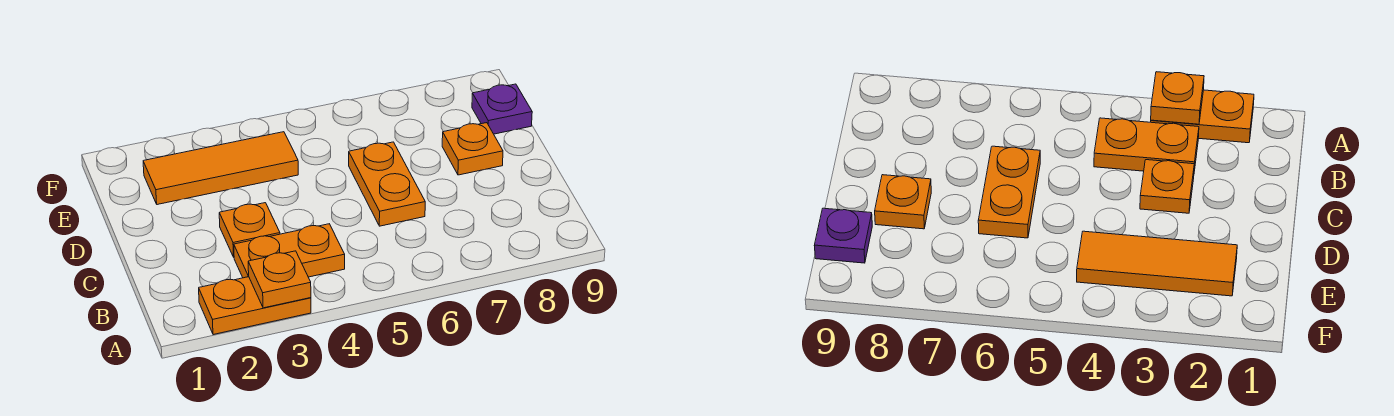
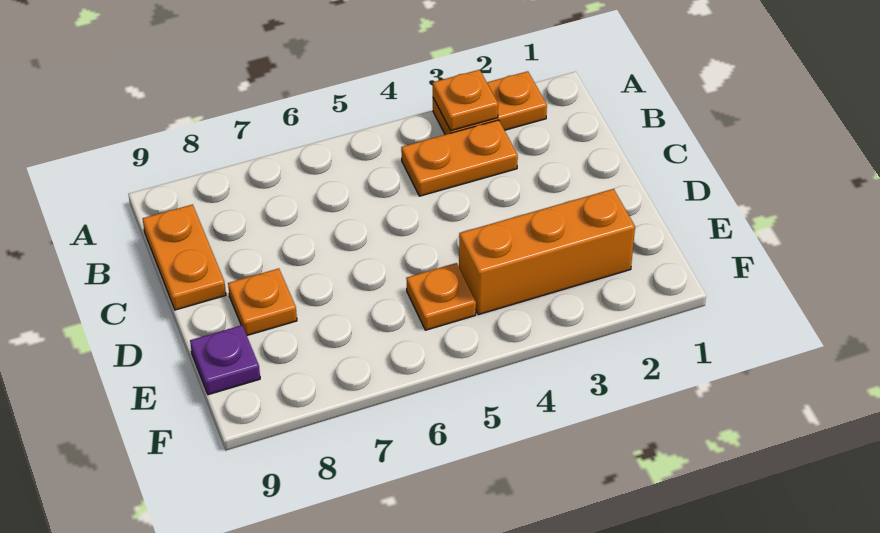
orange plate C3 level 1 -> orange plate E5 level 1
orange plate C6:D6 level 1 -> orange plate B9:C9 level 1
orange tile E2:E4 level 1 -> orange brick E2:E4 level 1

